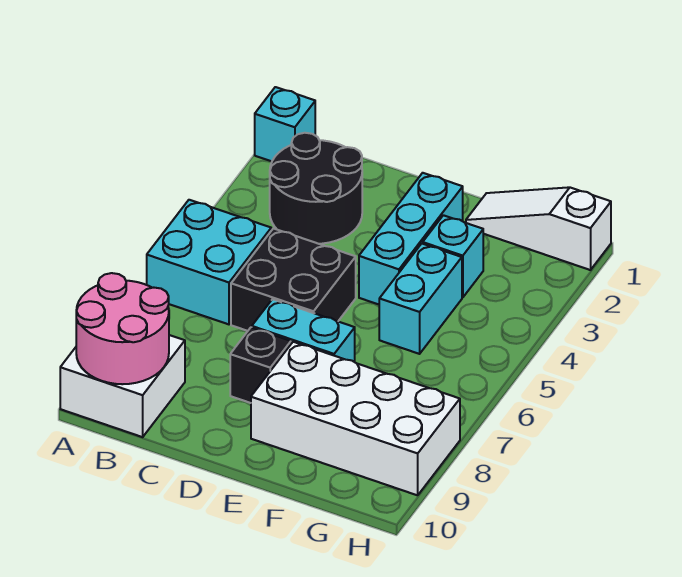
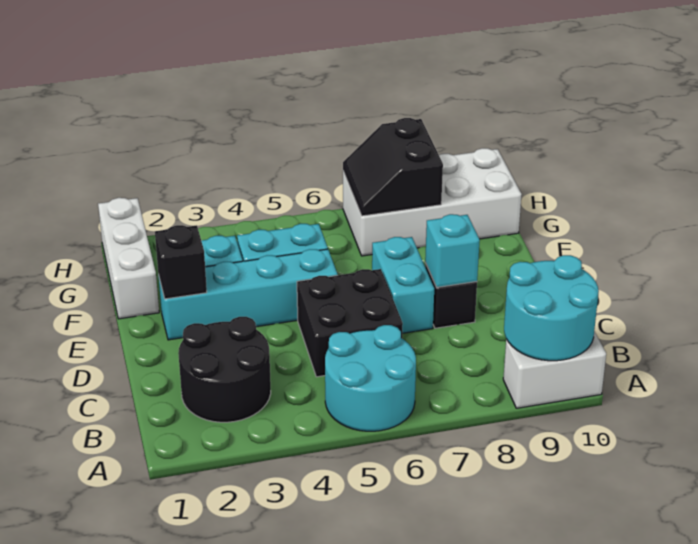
cyan brick A1 level 1 -> cyan brick D8 level 2
cyan brick A5:B6 level 1 -> cyan round brick A5:B6 level 1
white brick A9:B10 level 1 -> white brick A9:A10 level 1
pink round brick A9:B10 level 2 -> cyan round brick A9:B10 level 2
cyan brick E2:E4 level 1 -> cyan brick E2:E5 level 1
none -> black brick E2 level 2
white brick E8:H9 level 1 -> white brick G7:H10 level 1
white slope F1:H1 level 1 top H -> white brick F1:H1 level 1
none -> black slope G7:H8 level 2 top 8

